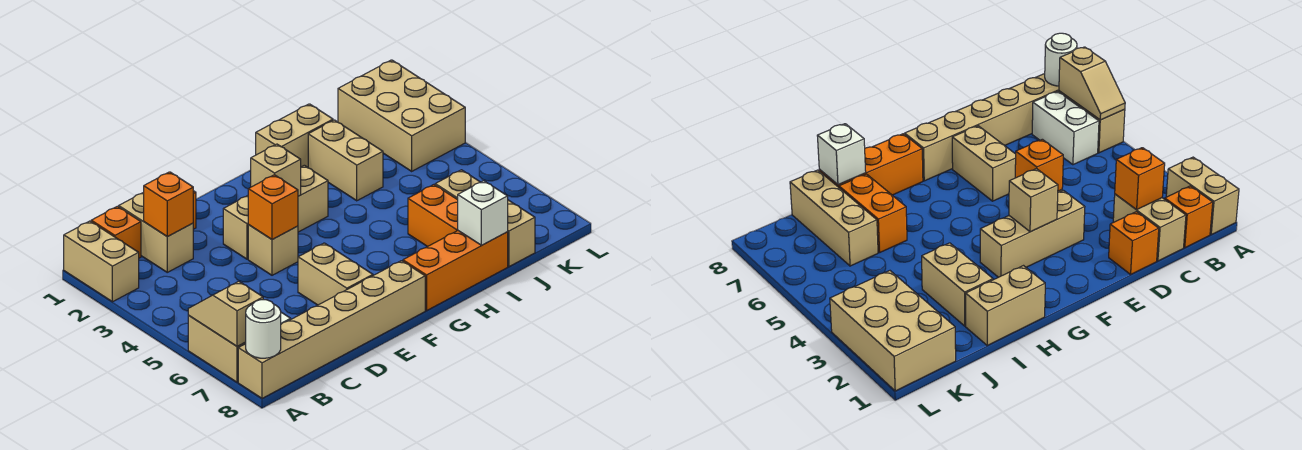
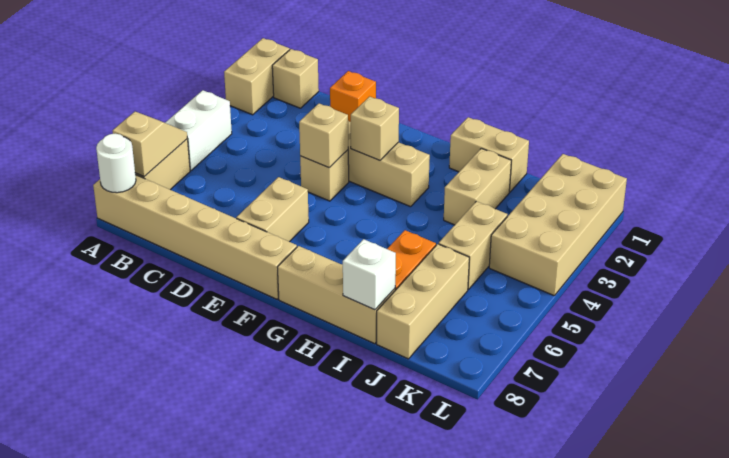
orange brick B1 level 1 -> tan brick B1 level 1
white brick B6:B7 level 1 -> white brick A4:A5 level 1
tan brick C1:C2 level 1 -> tan brick J4:J5 level 1
orange brick C2 level 2 -> none
orange brick E4 level 2 -> tan brick E4 level 2
orange brick G8:I8 level 1 -> tan brick G8:I8 level 1
tan brick K1:L3 level 1 -> tan brick K1:L4 level 1

